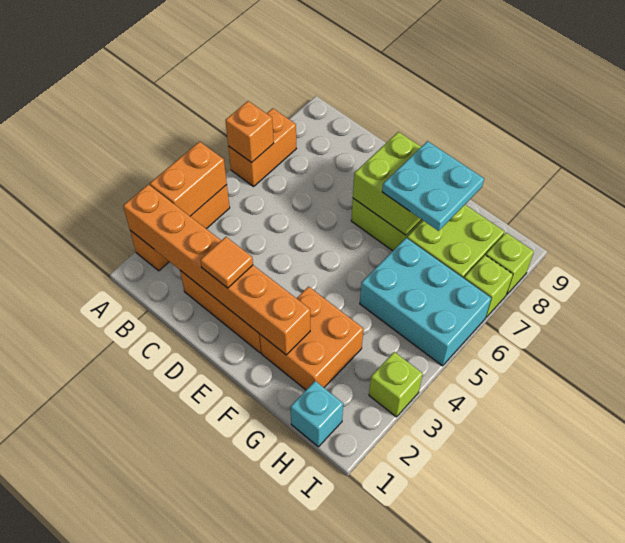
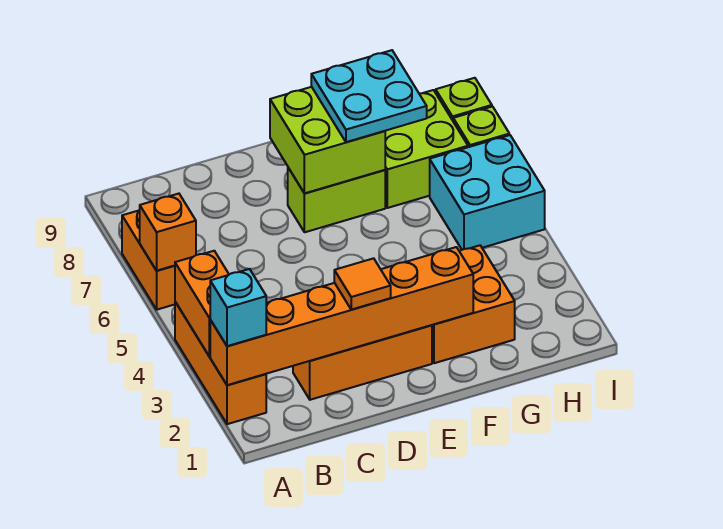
cyan brick G5:I6 level 1 -> cyan brick H5:I6 level 1
cyan brick H1 level 1 -> cyan brick A2 level 3
lime brick I3 level 1 -> none

